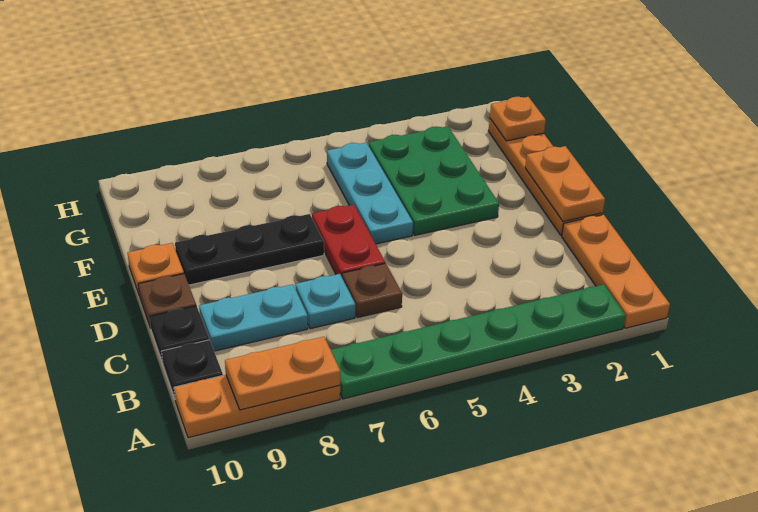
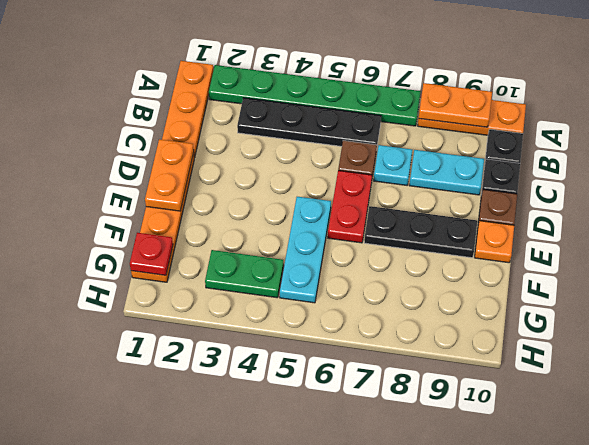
none -> black plate B3:B6 level 1
green plate E3:G4 level 1 -> green plate G3:G4 level 1
orange plate G1 level 2 -> red plate G1 level 2

